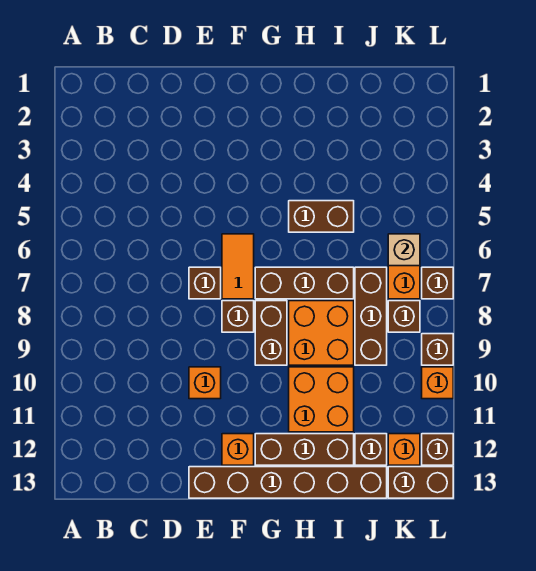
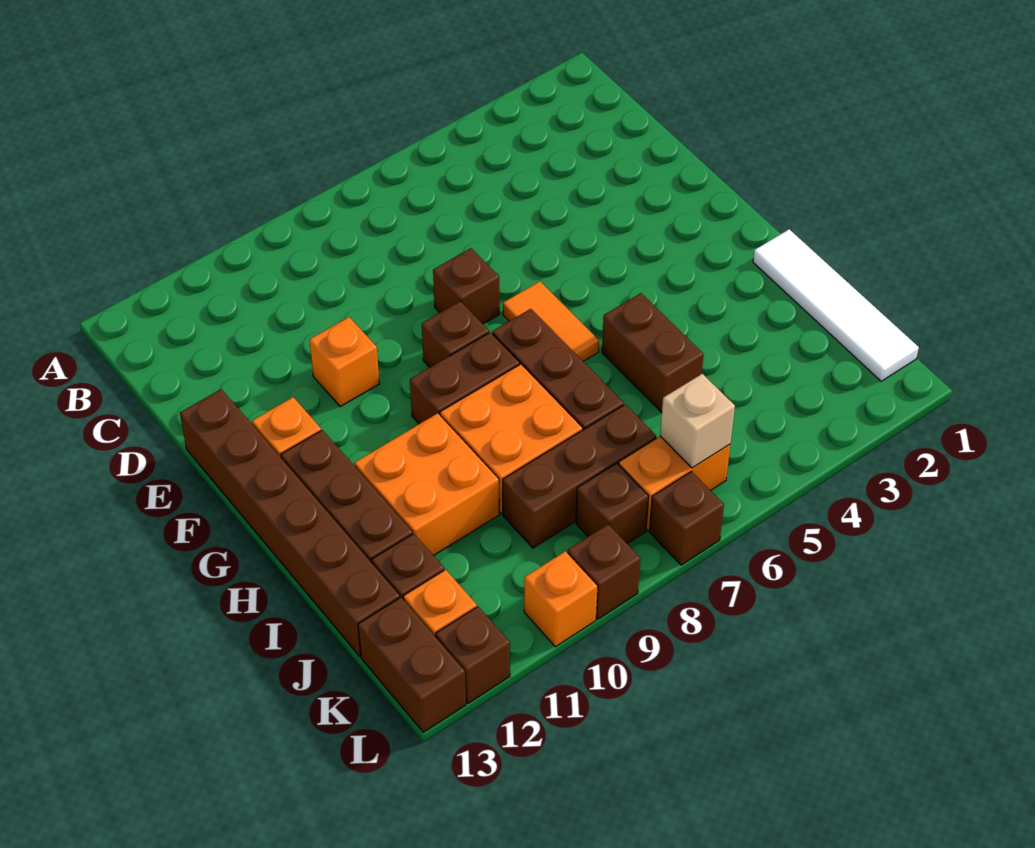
orange tile F6:F7 level 1 -> orange tile F6:G6 level 1
none -> white tile H1:K1 level 1

